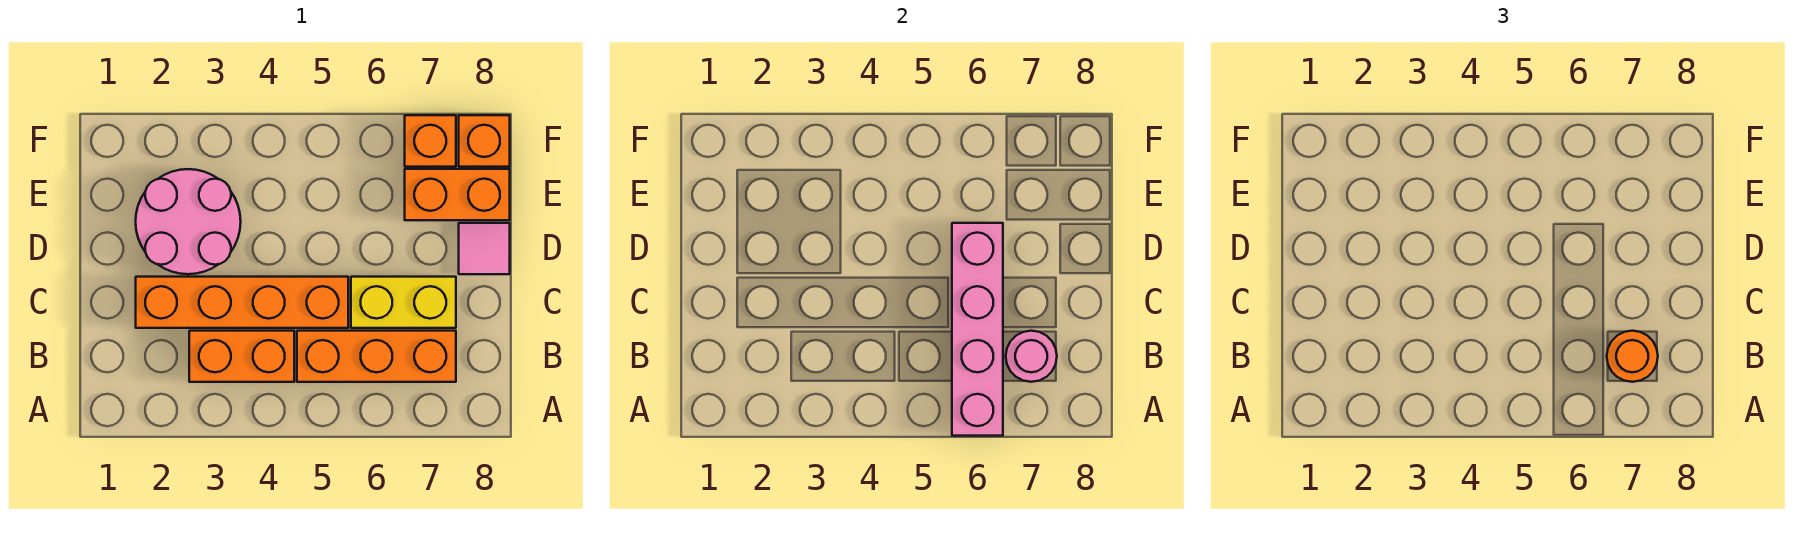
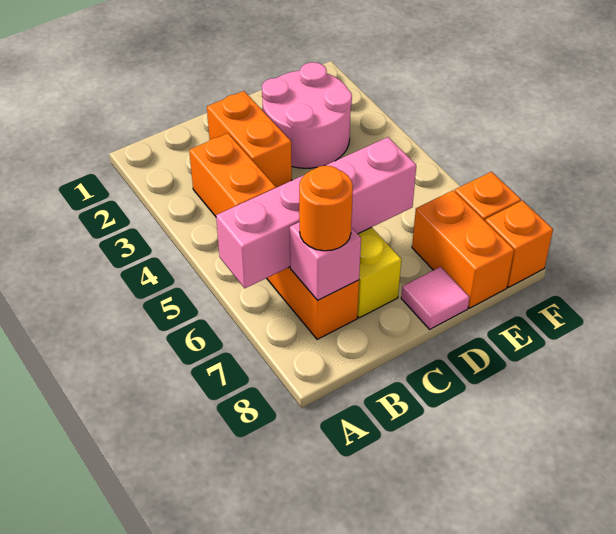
pink round brick B7 level 2 -> pink brick B7 level 2
orange brick C2:C5 level 1 -> orange brick C2:C3 level 1

